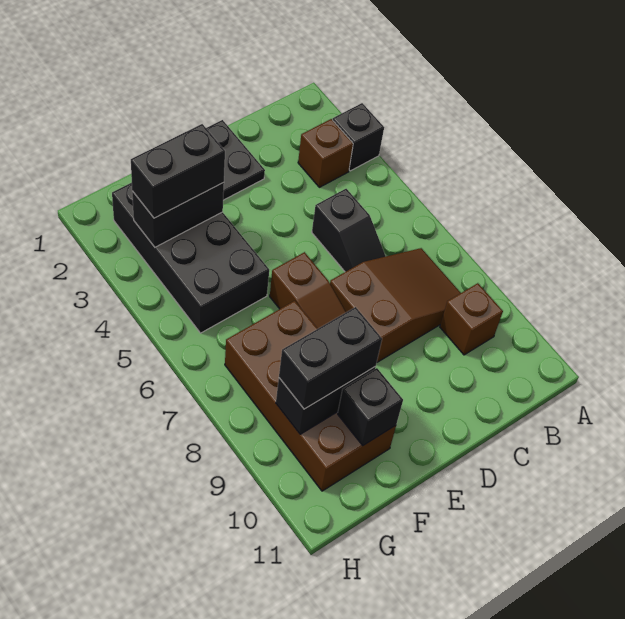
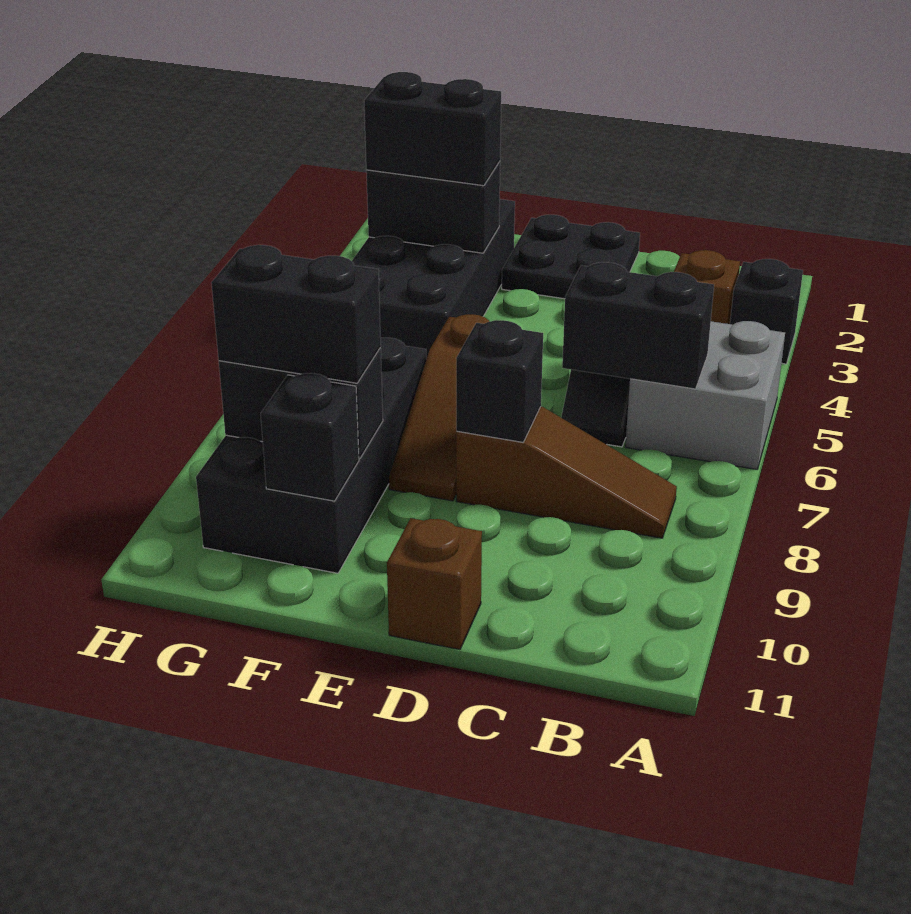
none -> grey brick A5:B6 level 1
none -> black brick B6:C6 level 2
brown slope B7:D8 level 1 top D -> brown slope B8:D8 level 1 top D
brown brick B9 level 1 -> brown brick D11 level 1
none -> black brick D8 level 2
brown brick F7:G10 level 1 -> black brick F7:G10 level 1

